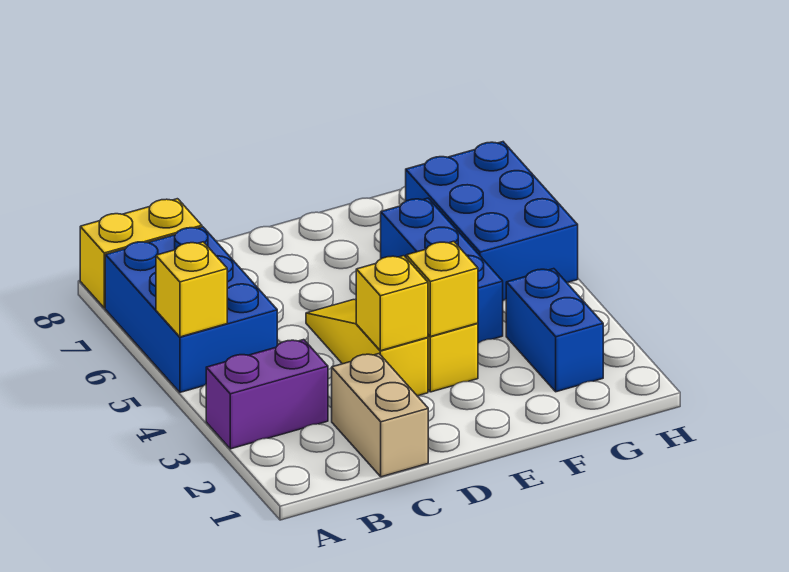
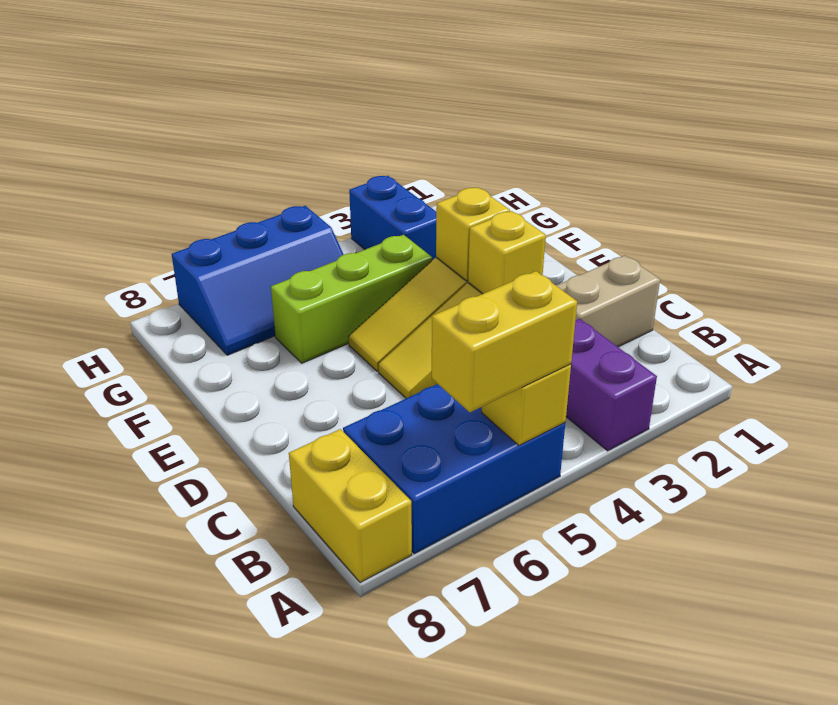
none -> yellow brick A5:A6 level 3
blue brick F4:F6 level 1 -> lime brick F4:F6 level 1
blue brick G2:G3 level 1 -> blue brick G3:H3 level 1
blue brick G5:H7 level 1 -> blue slope G5:H7 level 1 top H

